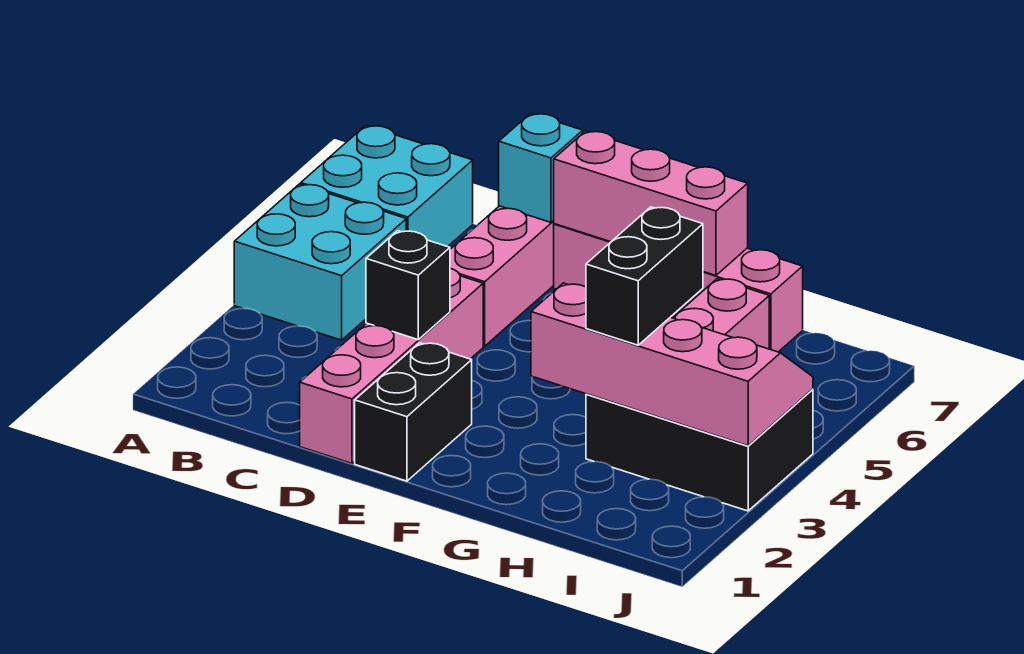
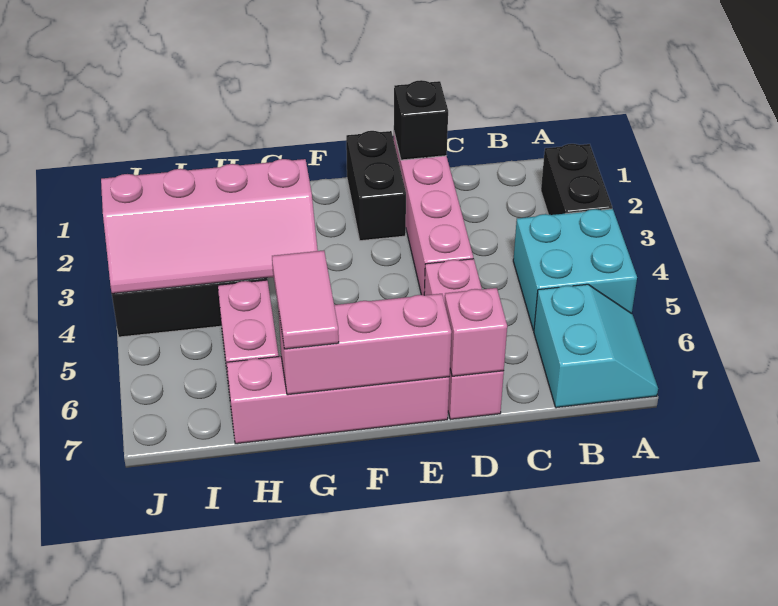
cyan brick A6:B7 level 1 -> cyan slope A6:B7 level 1 top B
black brick D3 level 2 -> black brick D1 level 2
cyan brick D7 level 2 -> pink brick D7 level 2
none -> pink tile G6:G7 level 3
black brick H3:H4 level 3 -> black brick A2:A3 level 1

